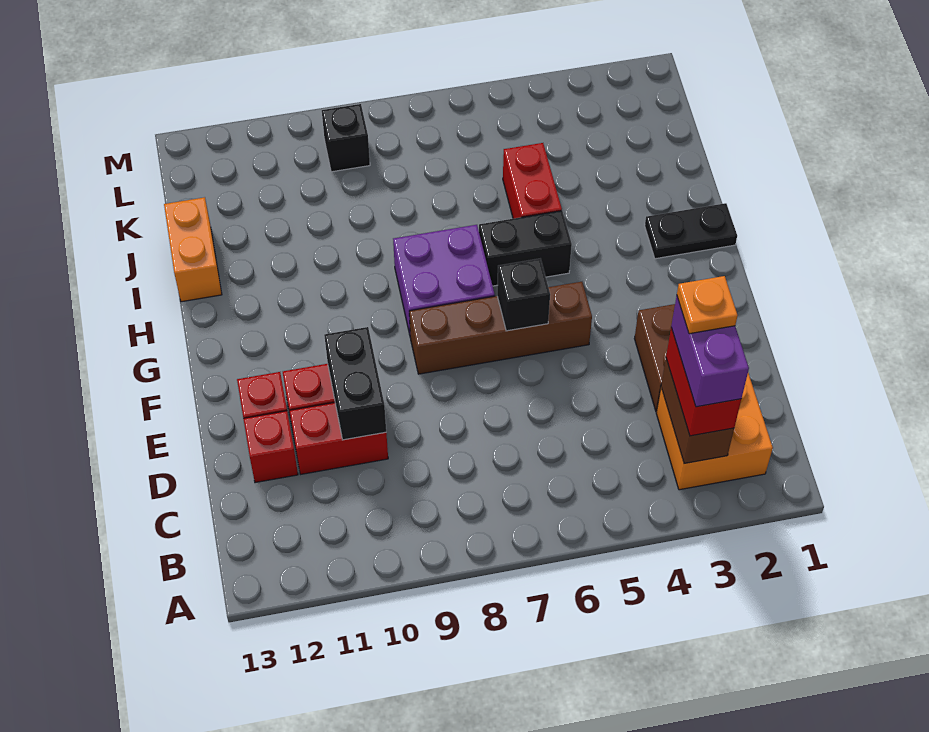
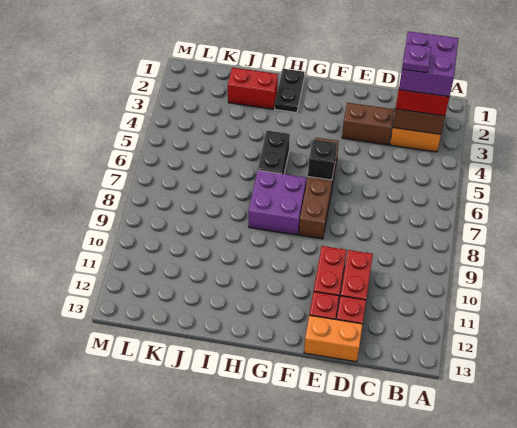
purple brick B3:C3 level 4 -> purple brick B2:C3 level 4
orange plate C3 level 5 -> purple plate C3 level 5
black brick D10:E10 level 2 -> none
red brick I5:J5 level 1 -> red brick I2:J2 level 1
orange brick I13:J13 level 1 -> orange brick D13:E13 level 1
black brick L9 level 1 -> none

